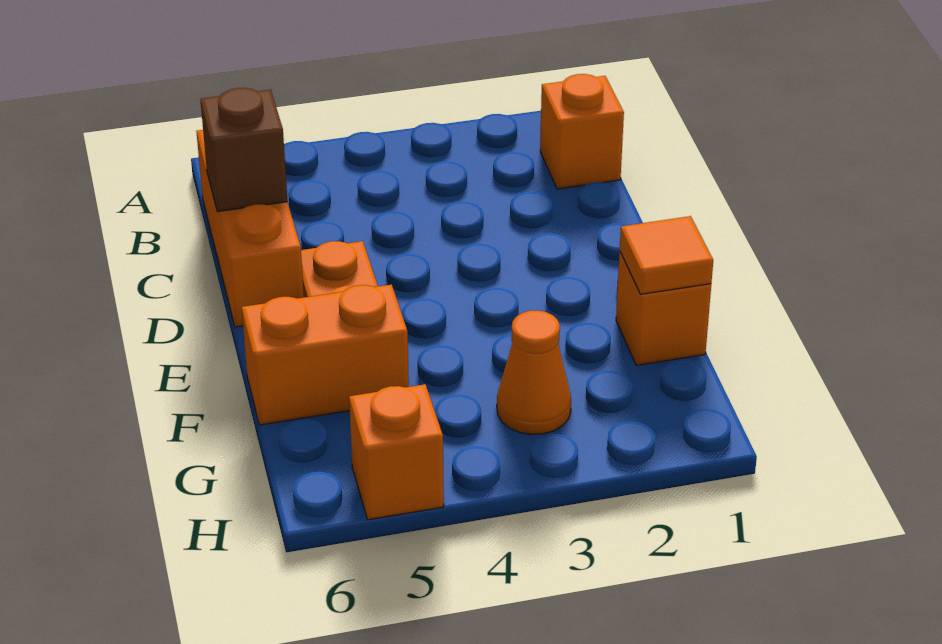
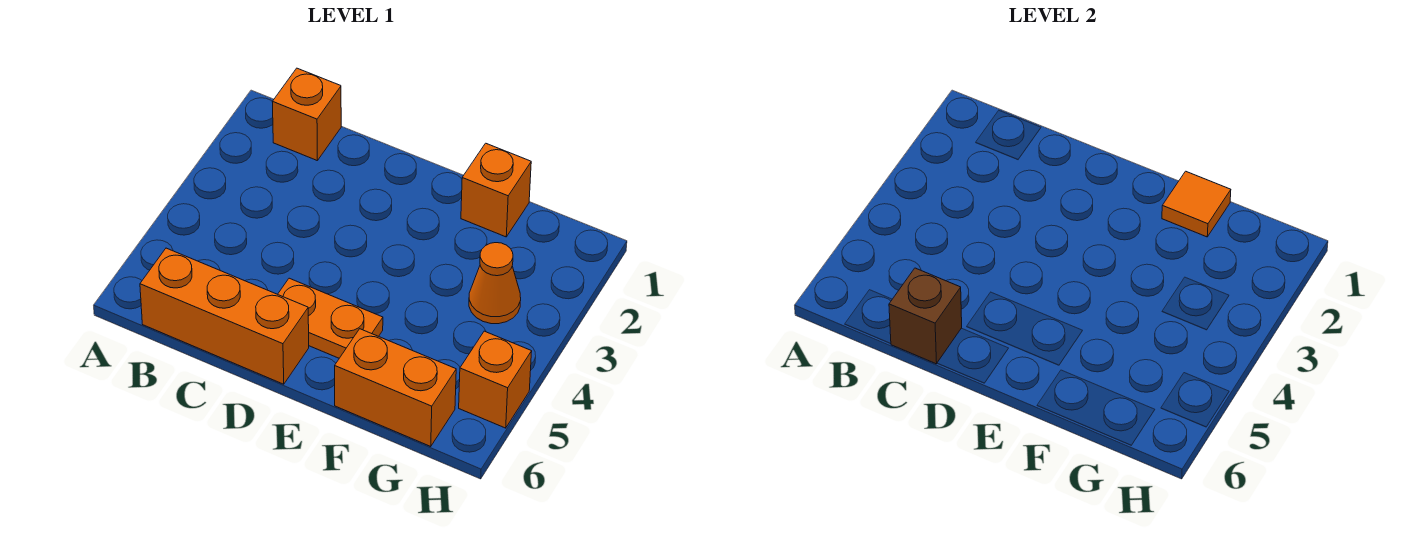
orange brick F5:F6 level 1 -> orange brick F6:G6 level 1

